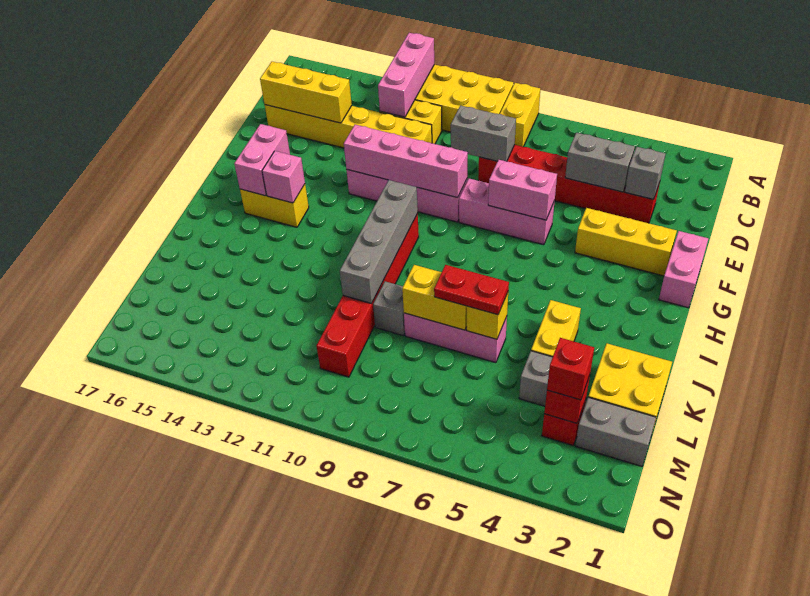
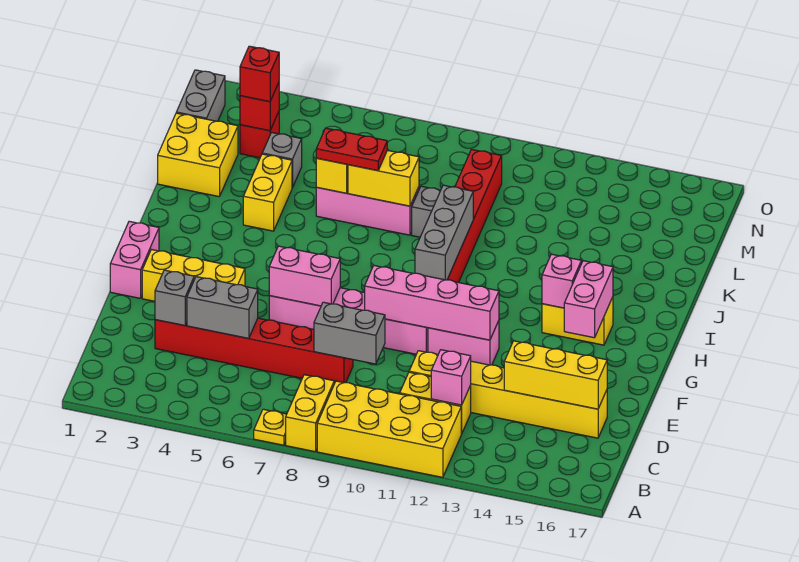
none -> yellow plate A7 level 1
pink brick A12:C12 level 2 -> pink brick C12 level 2
grey brick H10:K10 level 2 -> grey brick H10:J10 level 2
grey brick M1:M2 level 1 -> grey brick M1:N1 level 1

